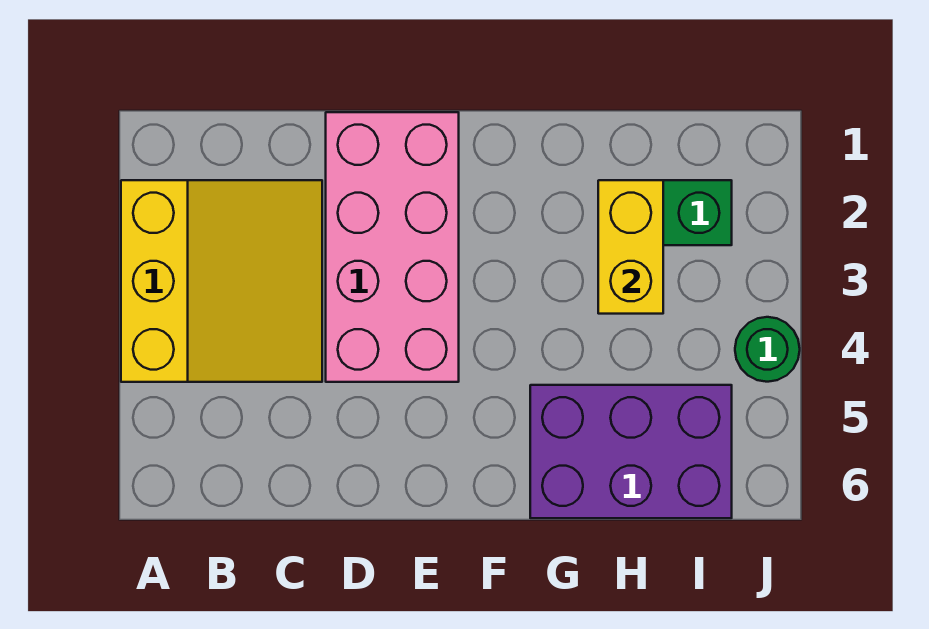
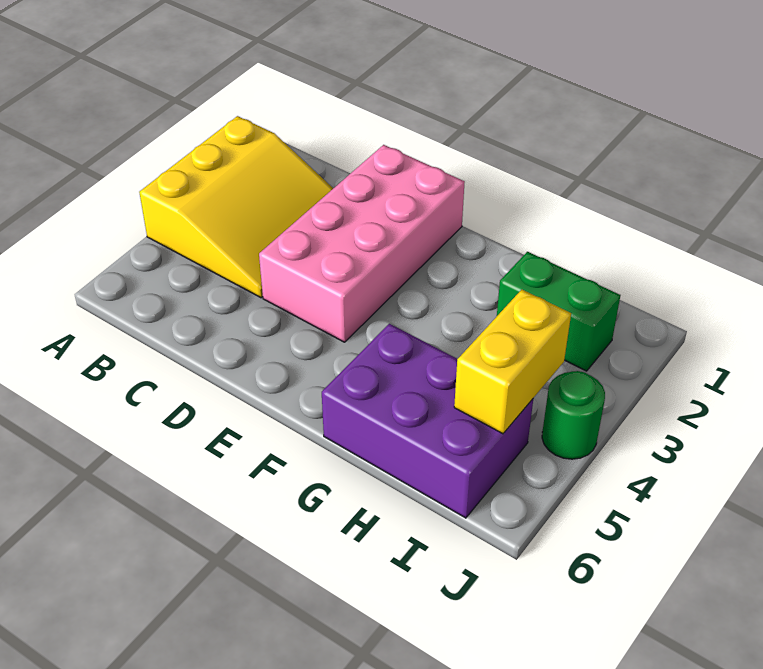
yellow brick H2:H3 level 2 -> yellow brick I4:I5 level 2

